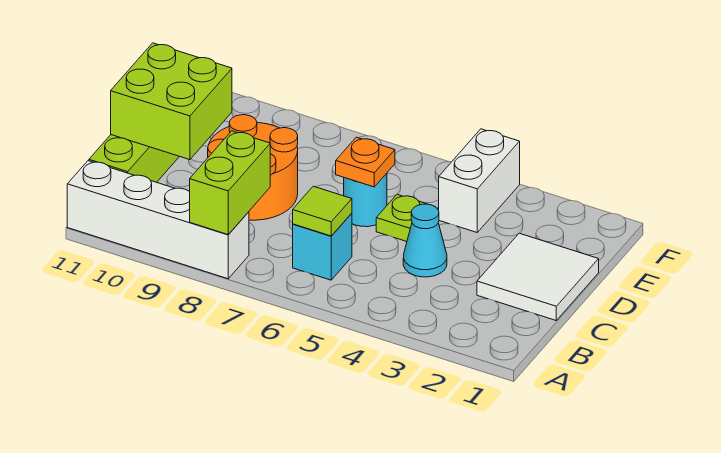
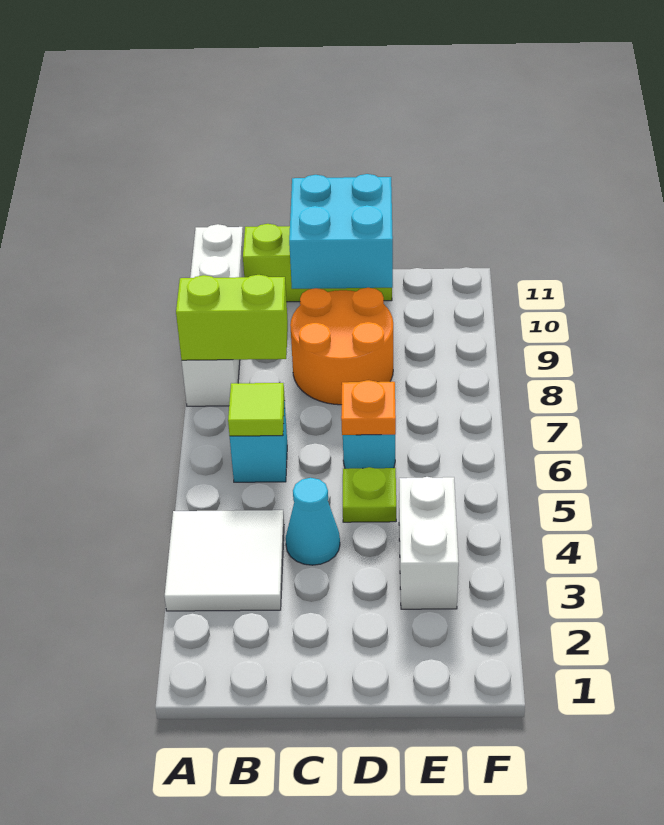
white tile C1:D2 level 1 -> white tile A3:B4 level 1
lime brick C10:D11 level 2 -> cyan brick C10:D11 level 2
white brick E4:F4 level 1 -> white brick E3:E4 level 1

